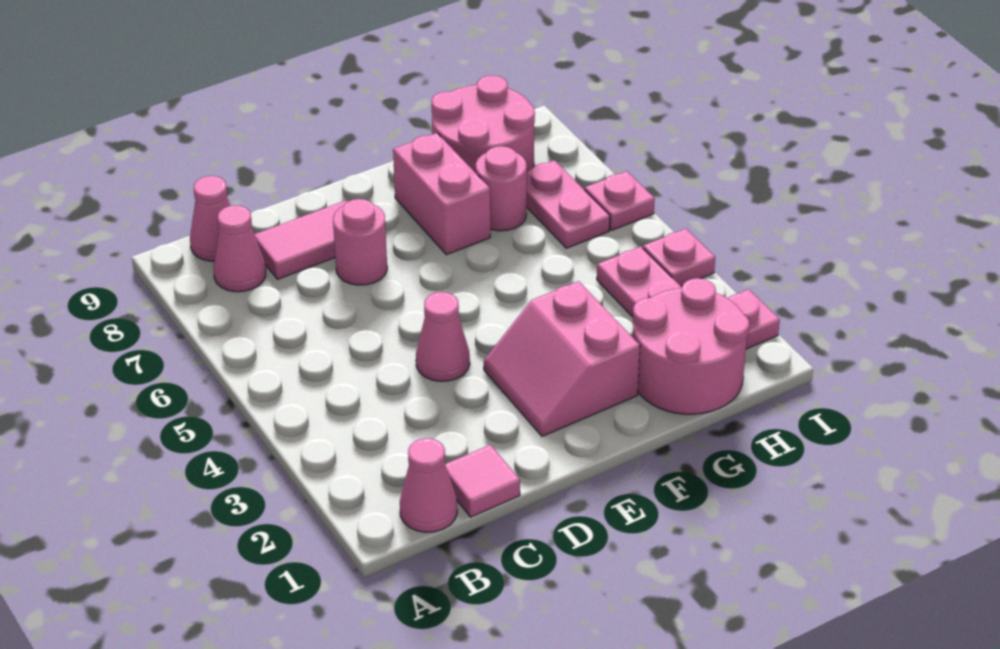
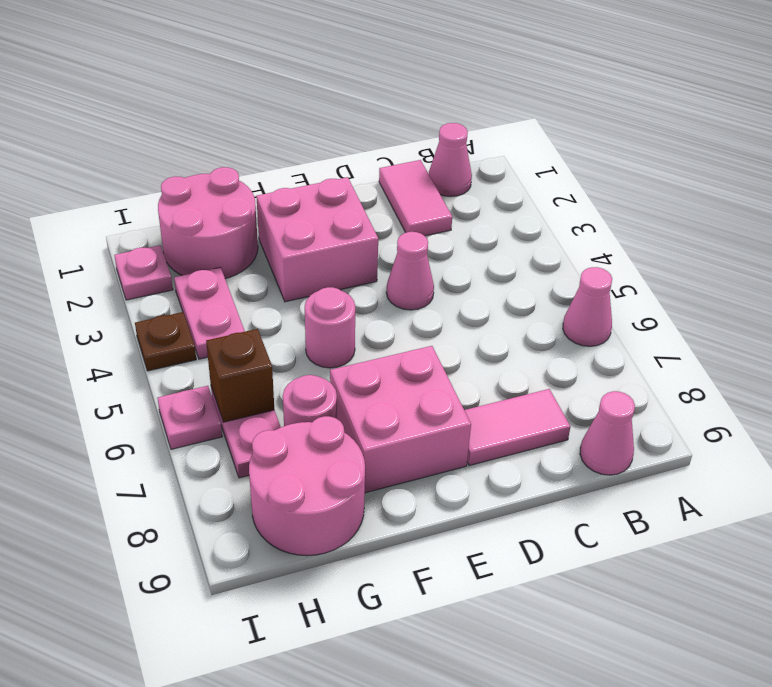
pink cone B8 level 1 -> pink cone A6 level 1
pink tile C1 level 1 -> pink tile C1:C2 level 1
pink round brick D7 level 1 -> pink round brick F5 level 1
pink slope E2:F3 level 1 top F -> pink brick E2:F3 level 1
pink brick F7:F8 level 1 -> pink brick E7:F8 level 1
none -> brown brick H6 level 2
pink plate I4 level 1 -> brown plate I4 level 1

